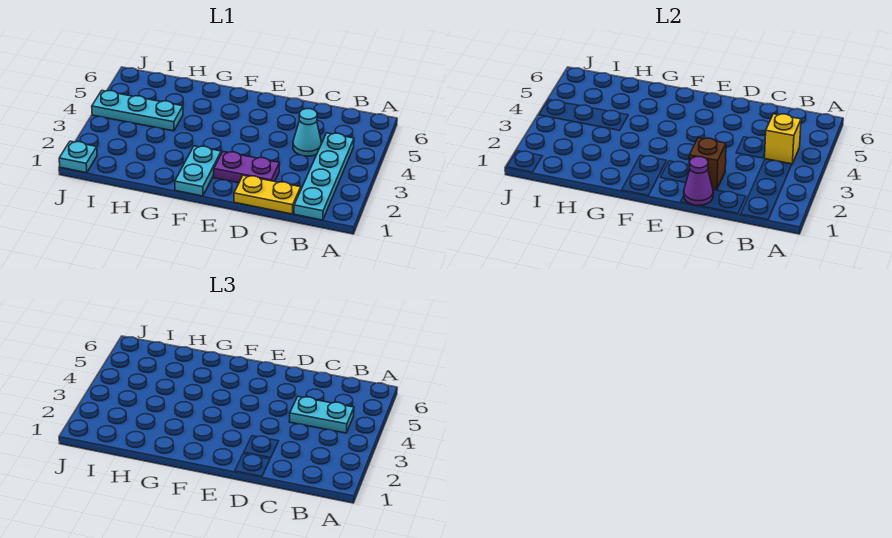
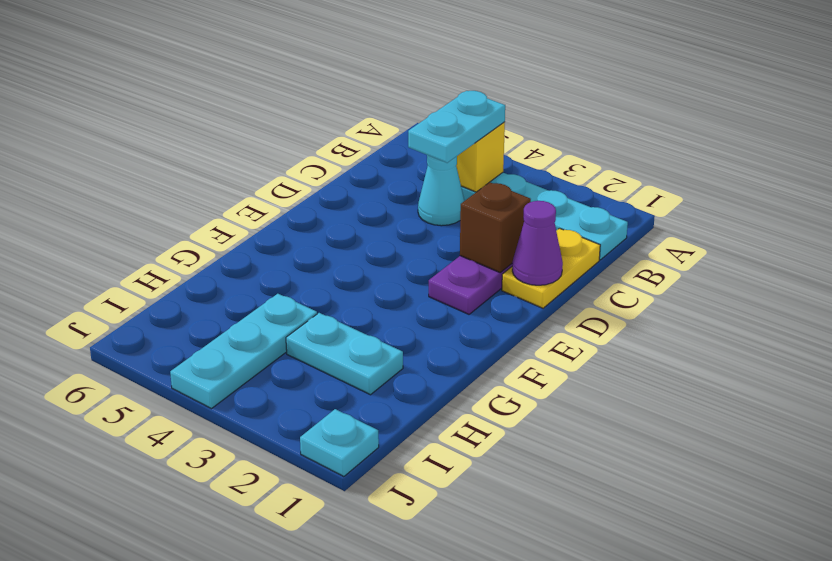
cyan plate F1:F2 level 1 -> cyan plate H2:H3 level 1

